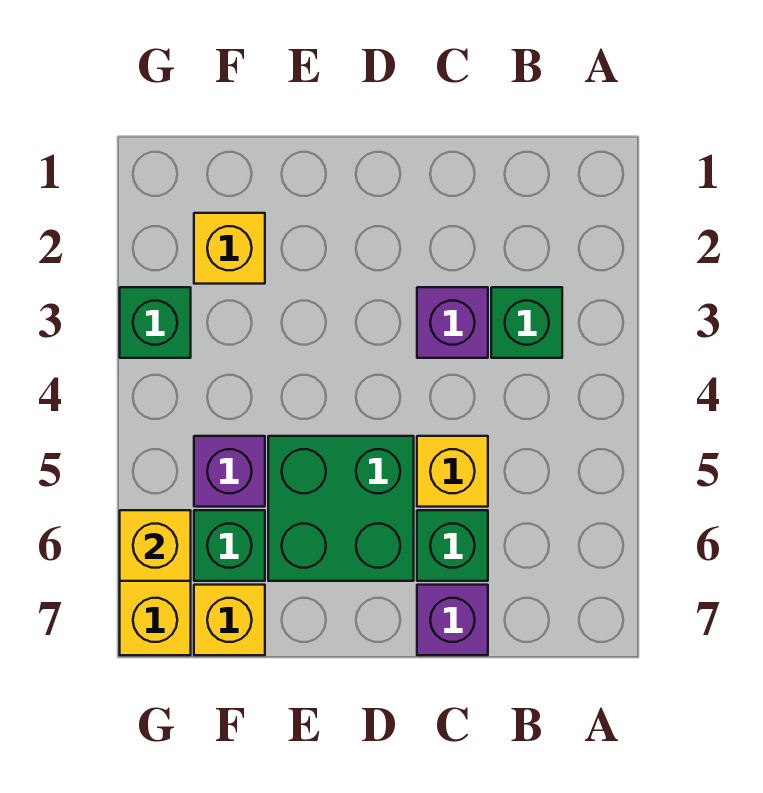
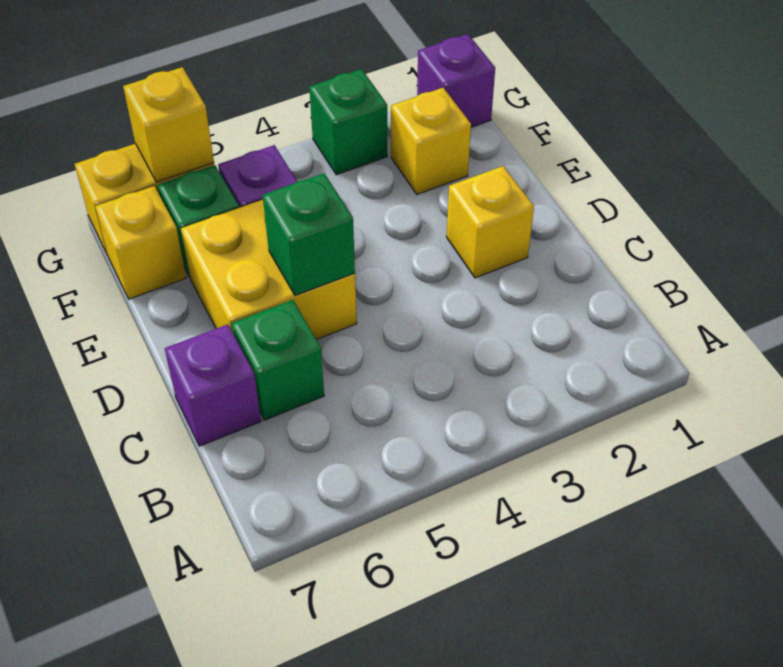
green brick B3 level 1 -> green brick D5 level 2
purple brick C3 level 1 -> purple brick G1 level 1
yellow brick C5 level 1 -> yellow brick D2 level 1
green brick D5:E6 level 1 -> yellow brick D5:E6 level 1

